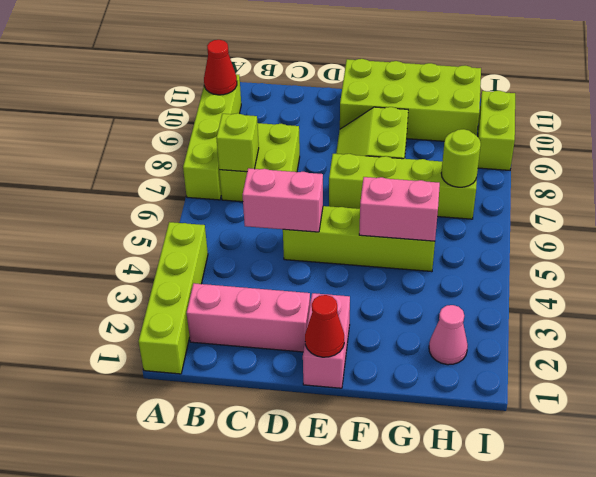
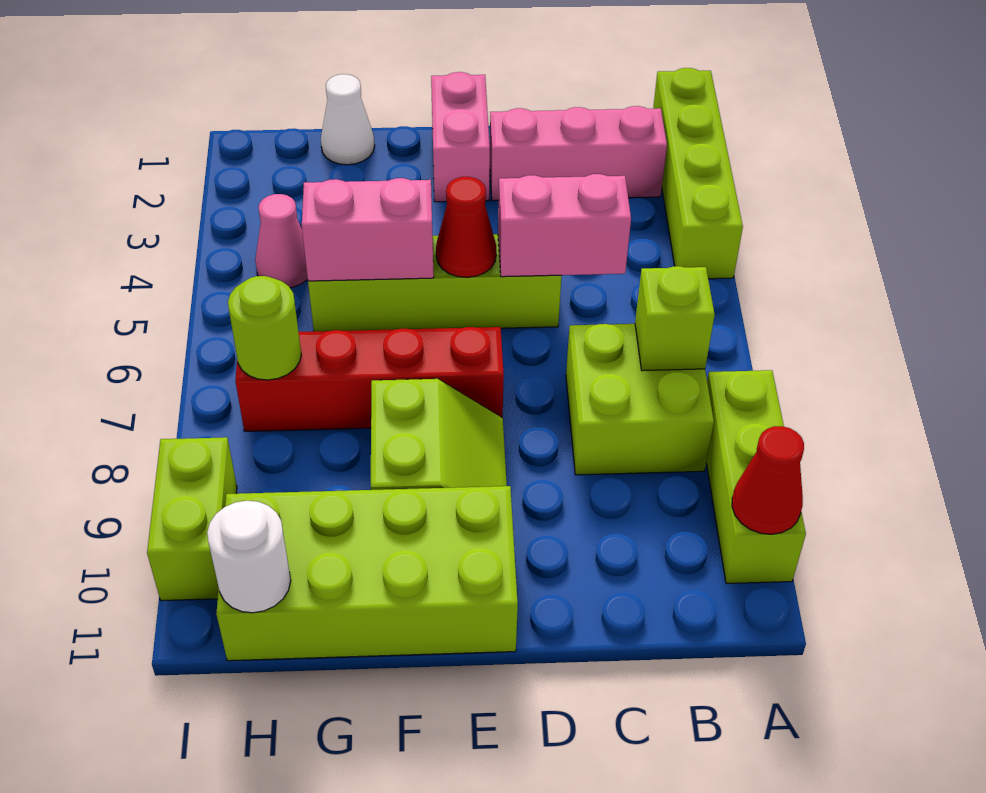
lime brick A7:A10 level 1 -> lime brick A8:A10 level 1
red cone E1 level 2 -> red cone E5 level 2
lime brick E7:H7 level 1 -> red brick E7:H7 level 1
none -> white cone G1 level 1
pink cone H2 level 1 -> pink cone H4 level 1
none -> white round brick H11 level 2

